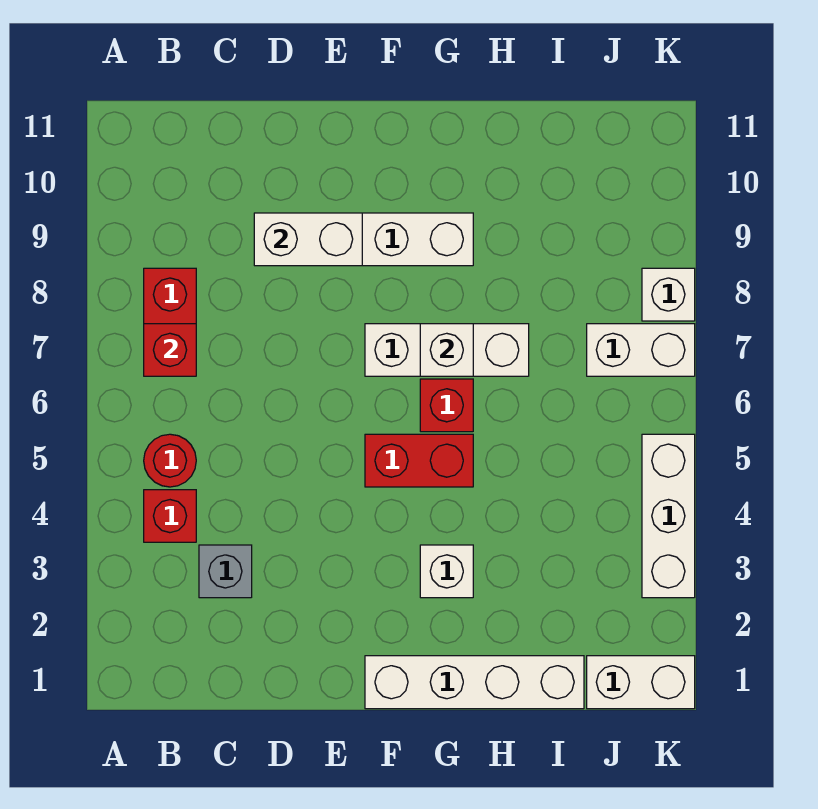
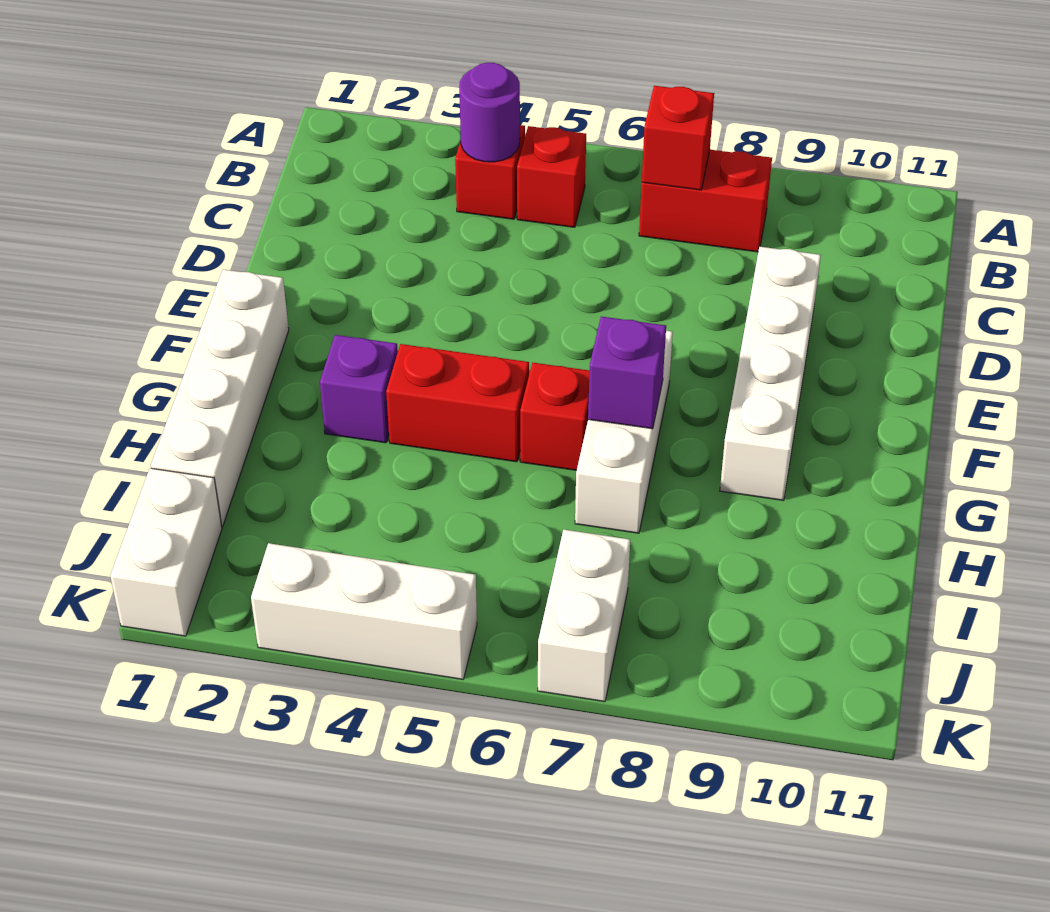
none -> purple round brick B4 level 2
red round brick B5 level 1 -> red brick B5 level 1
grey brick C3 level 1 -> none
white brick D9:E9 level 2 -> none
red brick F5:G5 level 1 -> red brick G4:G5 level 1
white brick G3 level 1 -> purple brick G3 level 1
white brick G7 level 2 -> purple brick G7 level 2
white brick K8 level 1 -> none

